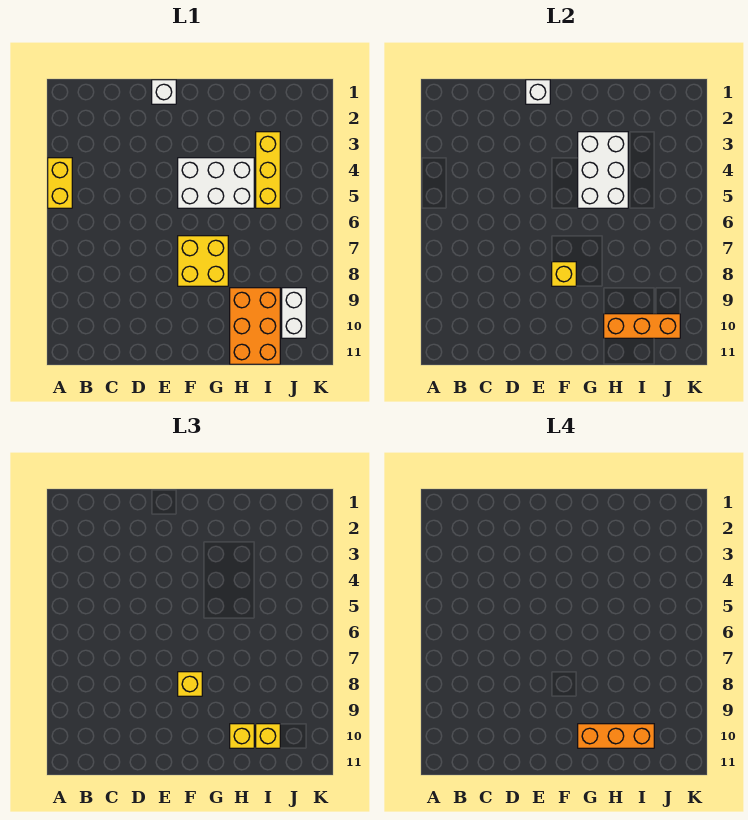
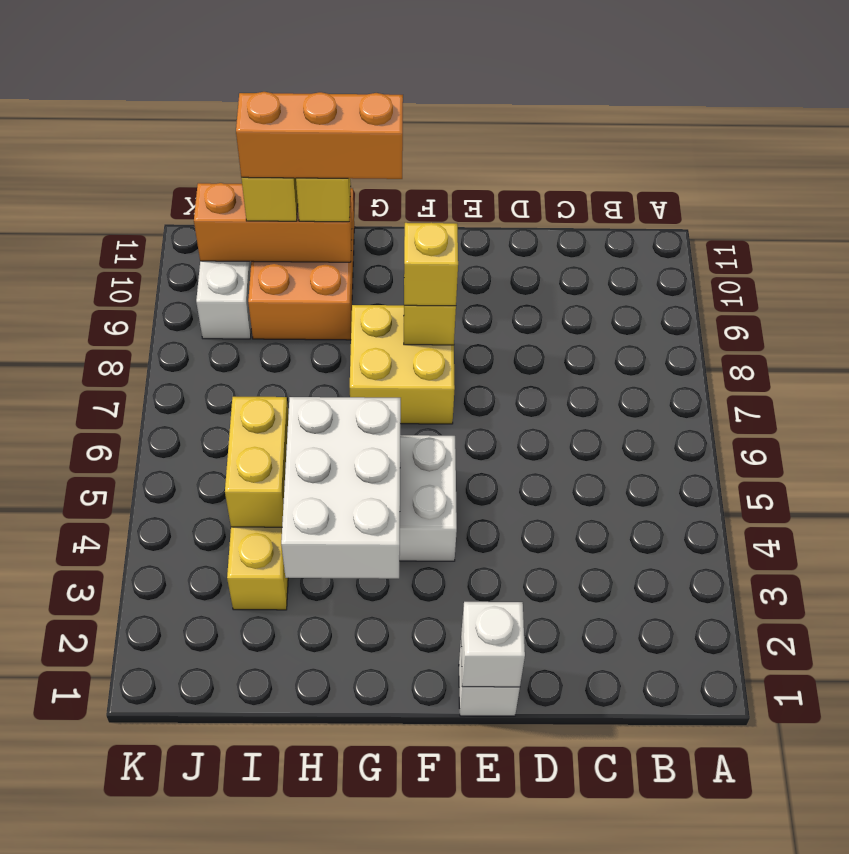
yellow brick A4:A5 level 1 -> yellow brick I4:I5 level 2

